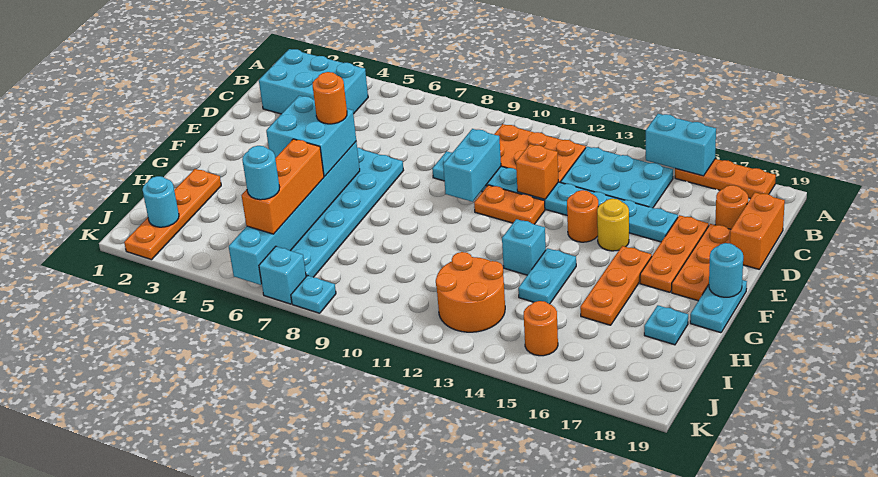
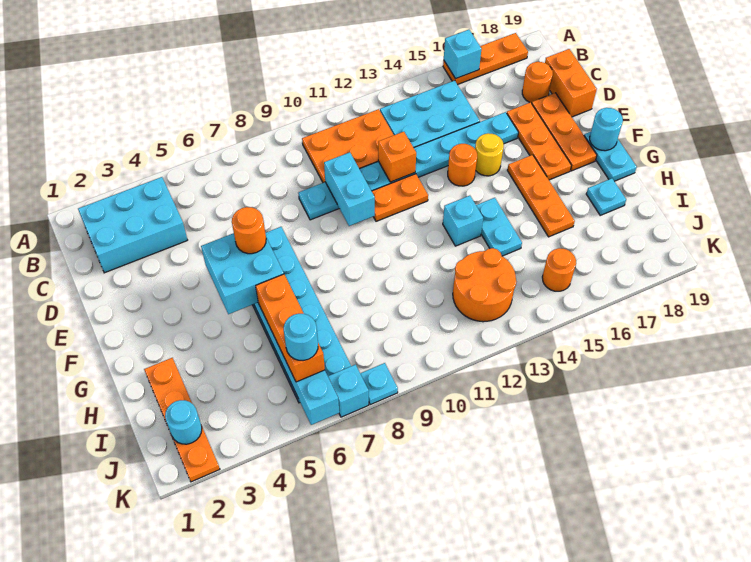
cyan brick A15:A16 level 2 -> cyan brick A16 level 2

